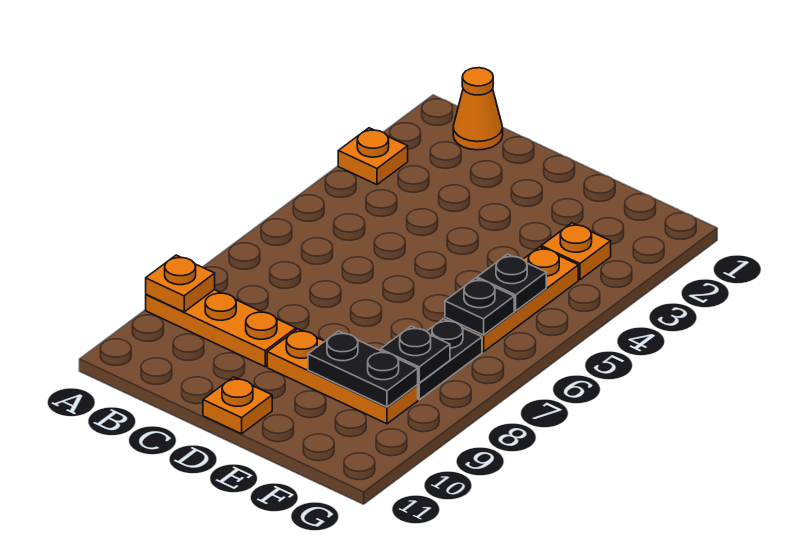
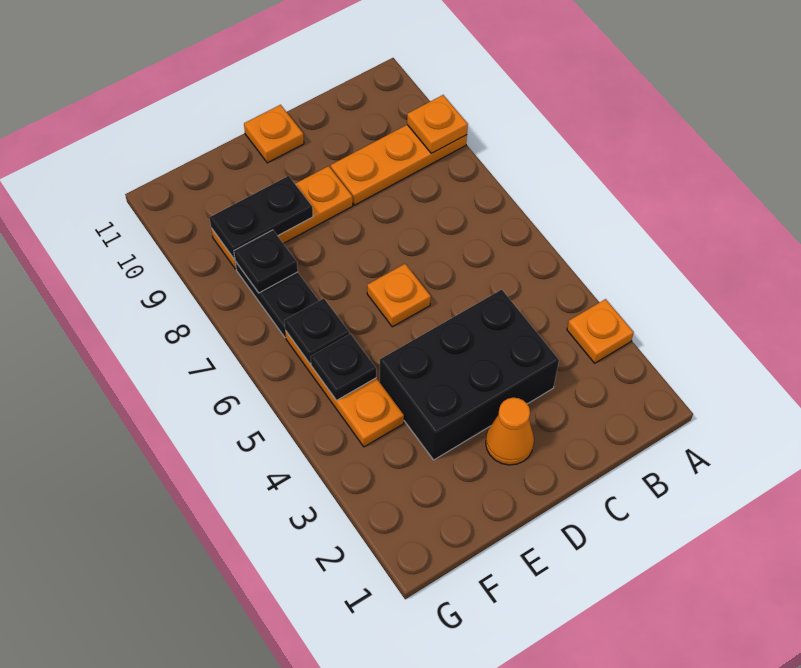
orange cone B1 level 1 -> orange cone D2 level 1
none -> black brick C3:E4 level 1
orange plate F3 level 1 -> orange plate D6 level 1

